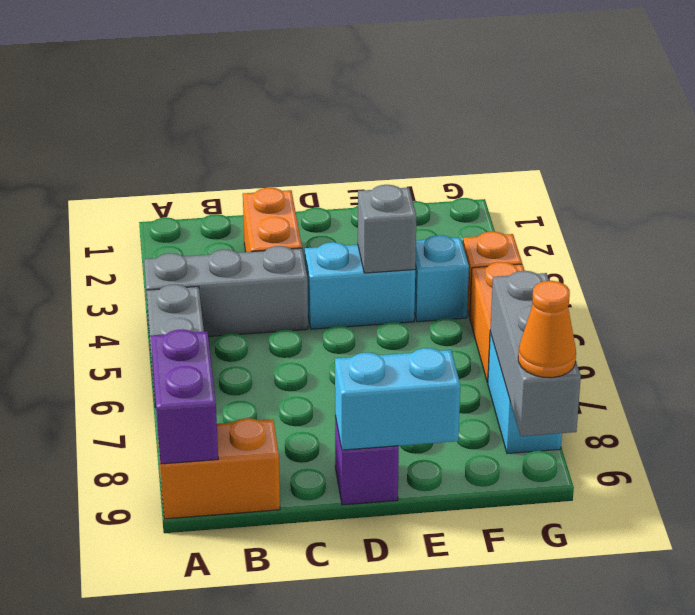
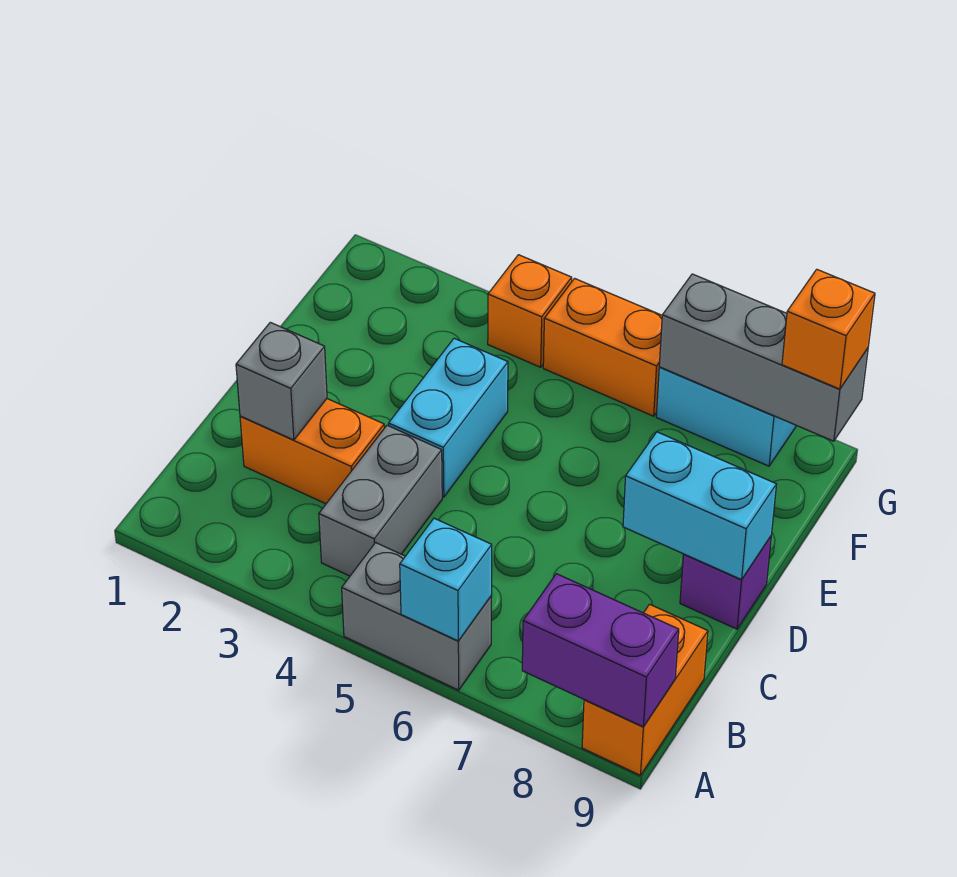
grey brick A4:C4 level 1 -> grey brick B4:C4 level 1
cyan brick D9:E9 level 2 -> cyan brick D8:D9 level 2
grey brick E4 level 2 -> grey brick C2 level 2
cyan brick F4 level 1 -> cyan brick A6 level 2
orange cone G9 level 3 -> orange brick G9 level 3

